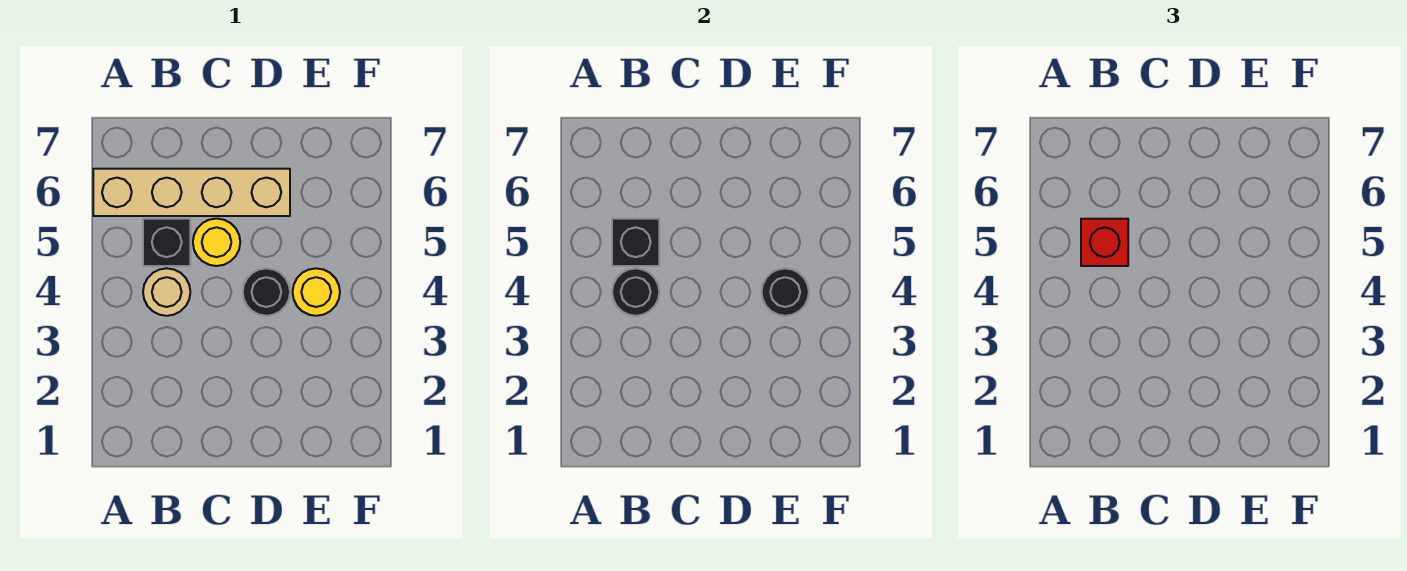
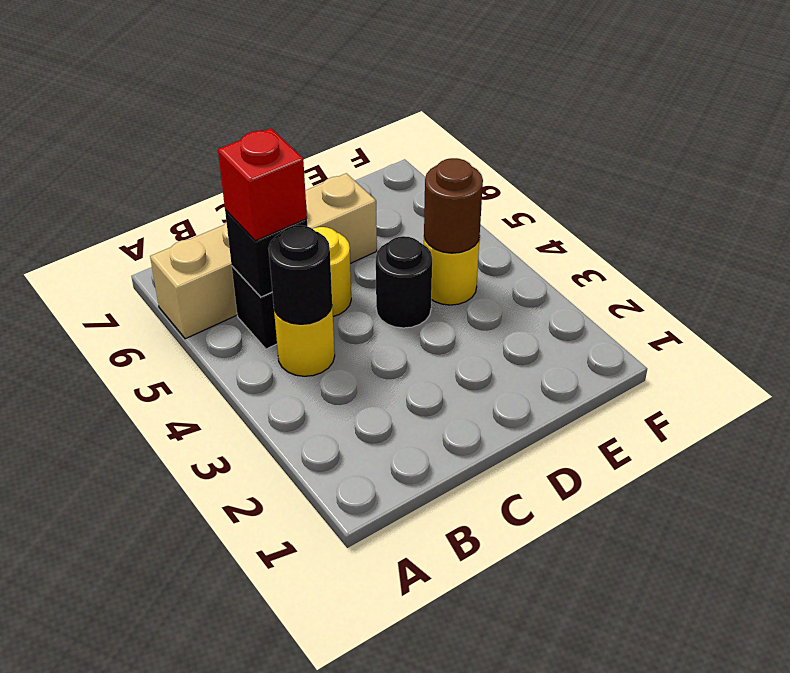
tan round brick B4 level 1 -> yellow round brick B4 level 1
black round brick E4 level 2 -> brown round brick E4 level 2

